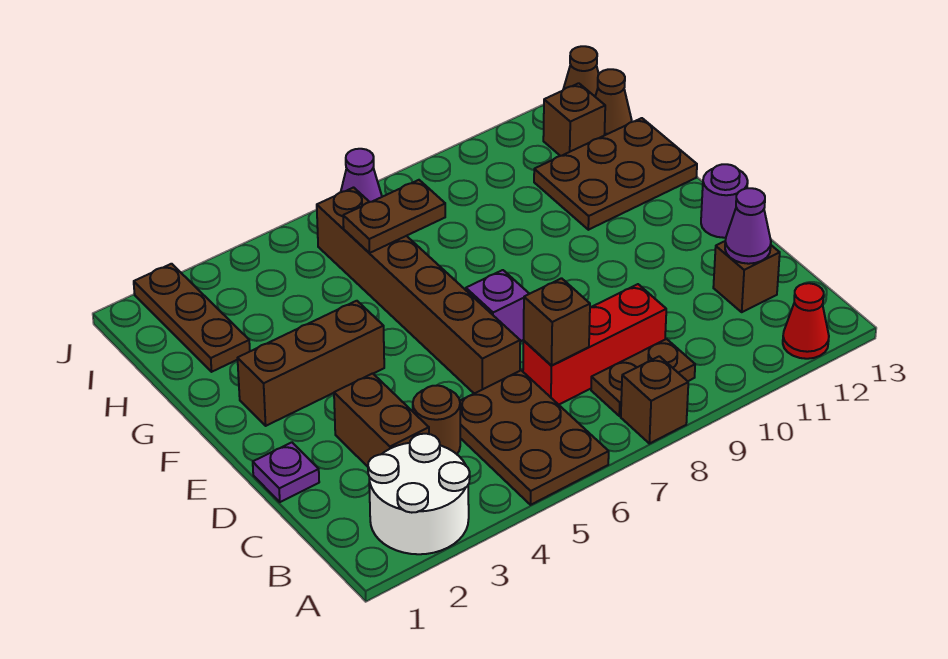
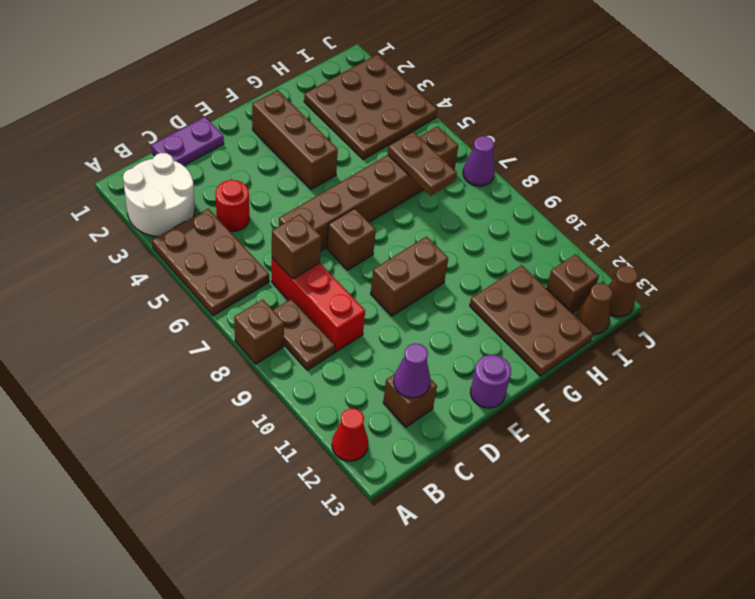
brown plate A5:C6 level 1 -> brown plate A4:B6 level 1
brown brick C3:D3 level 1 -> brown brick E9:F9 level 1
brown round brick C4 level 1 -> red round brick C4 level 1
purple plate D1 level 1 -> purple plate C1:D1 level 1
purple brick E7 level 1 -> brown brick E7 level 1
brown plate H2:J2 level 1 -> brown plate H2:J4 level 1

